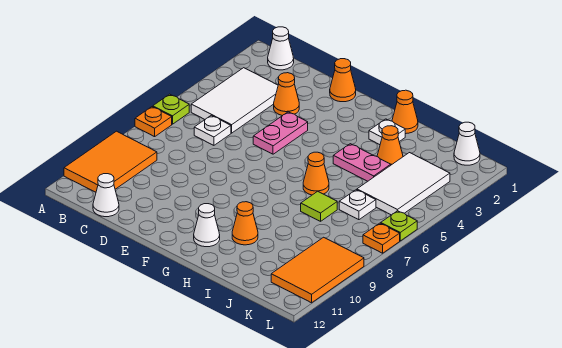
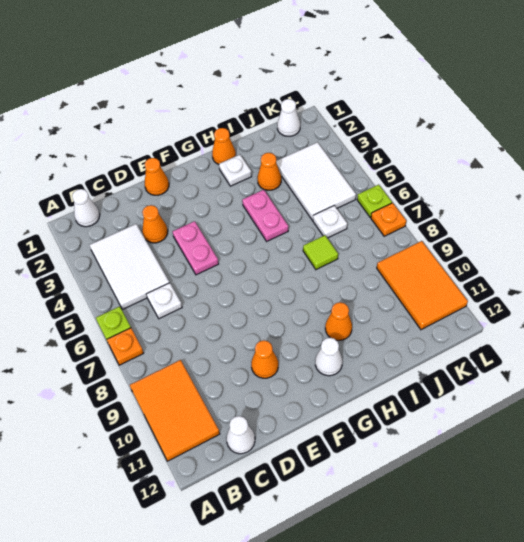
pink plate H4:I4 level 1 -> pink plate H4:H5 level 1
orange cone H6 level 1 -> orange cone E10 level 1

